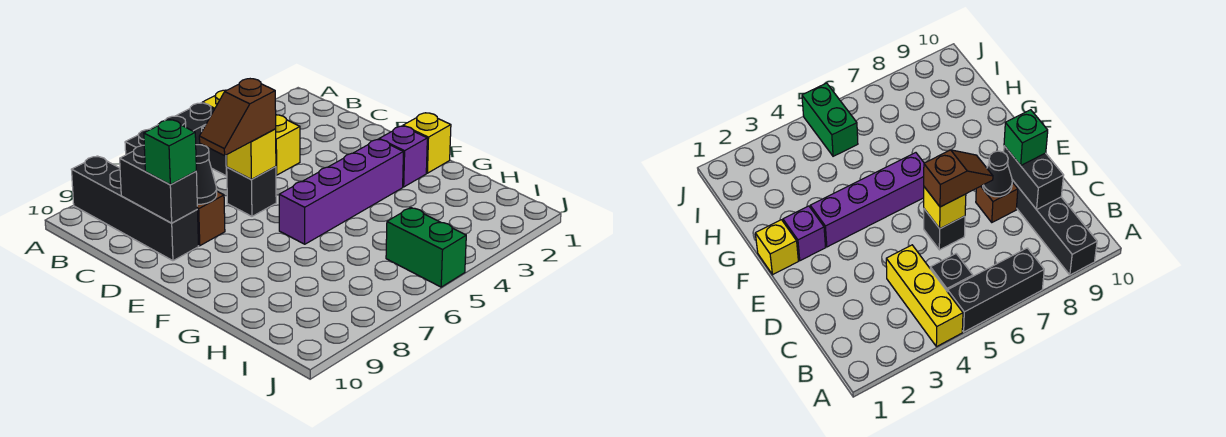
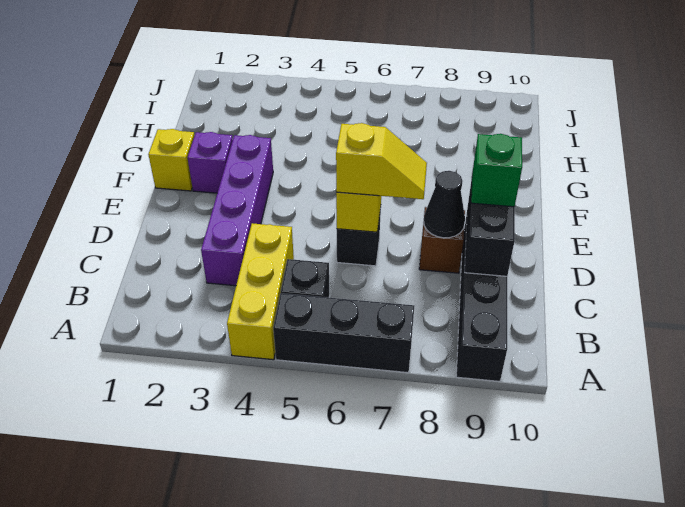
brown slope D6:D7 level 3 top 6 -> yellow slope D6:D7 level 3 top 6
purple brick F3:F6 level 1 -> purple brick C3:F3 level 1
green brick I5:J5 level 1 -> none

